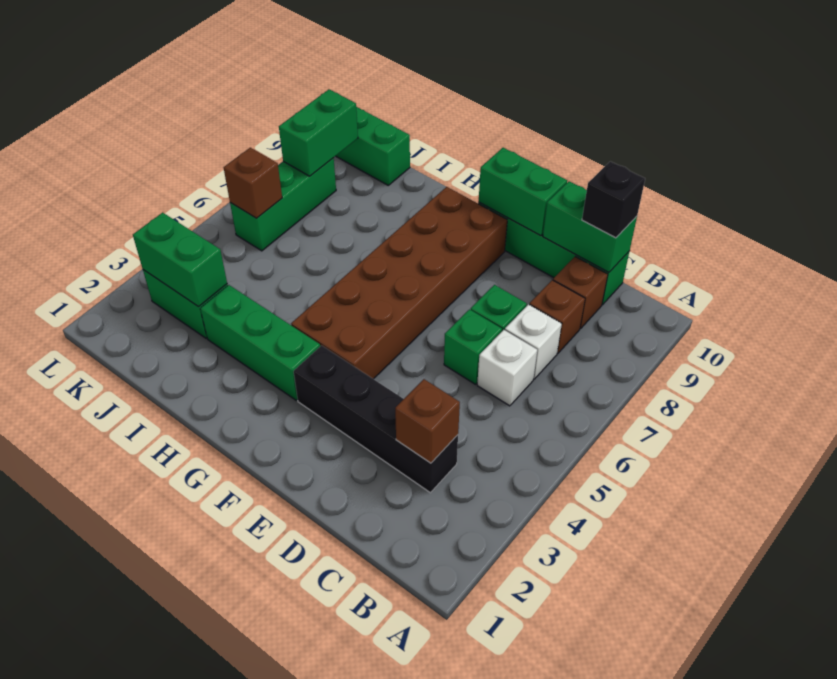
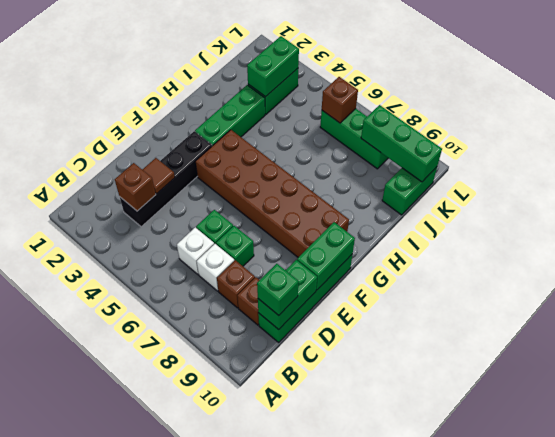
black brick C10 level 3 -> green brick C10 level 3
none -> brown tile D3 level 2
green brick K8:K9 level 2 -> green brick K8:K10 level 2

